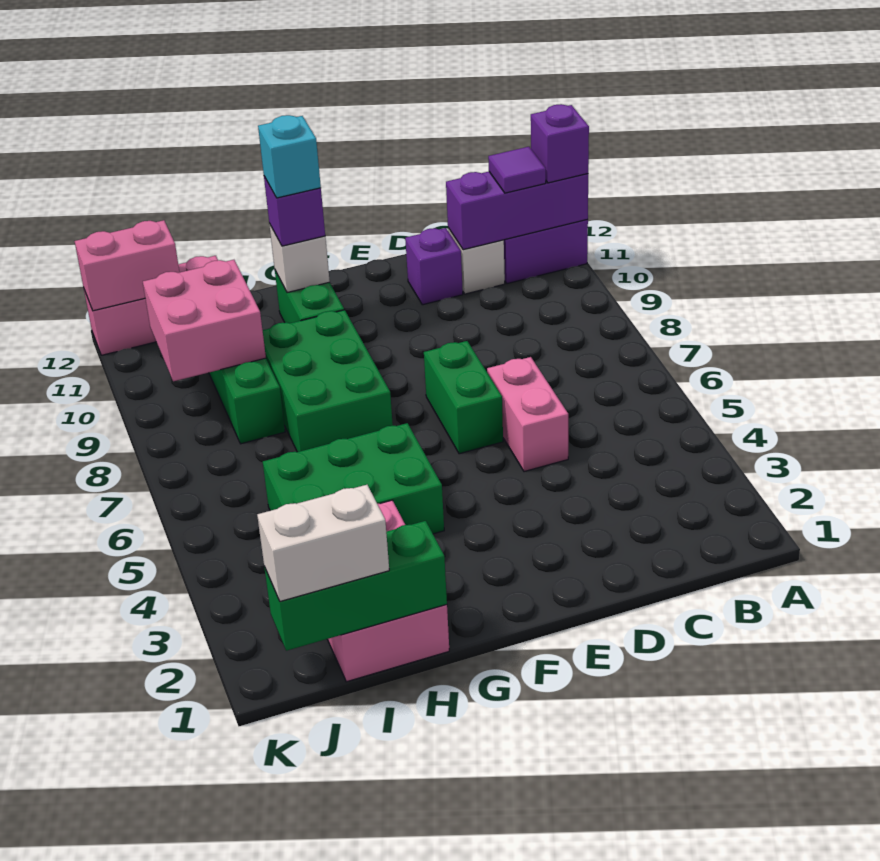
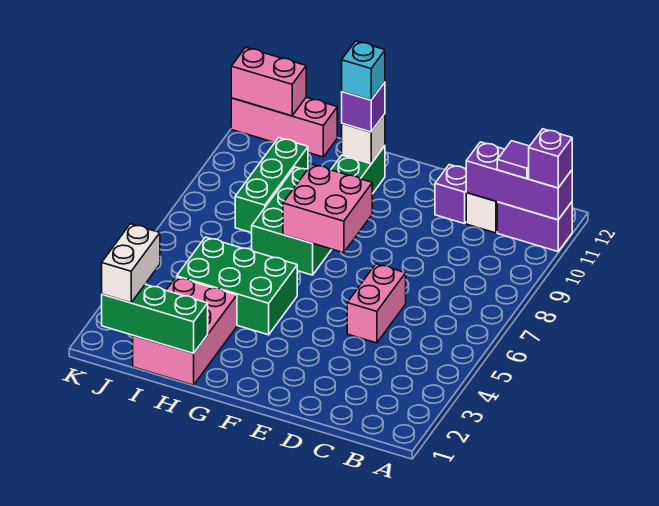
green brick E6:E7 level 1 -> none
white brick I1:J1 level 3 -> white brick J1:J2 level 3
pink brick I9:J10 level 2 -> pink brick F7:G8 level 2

